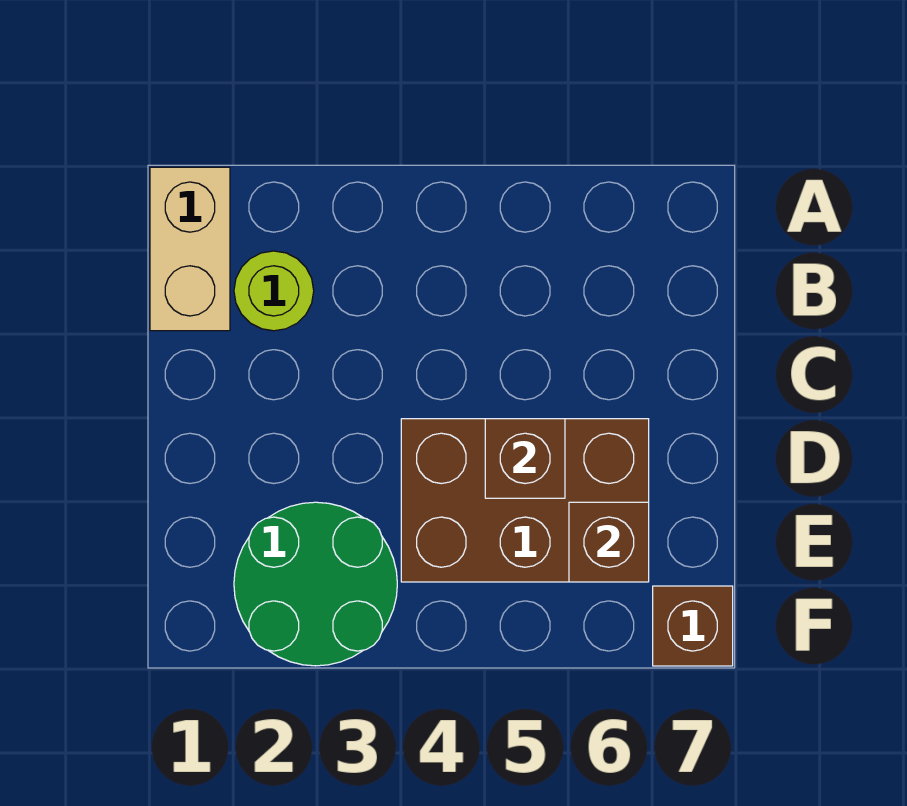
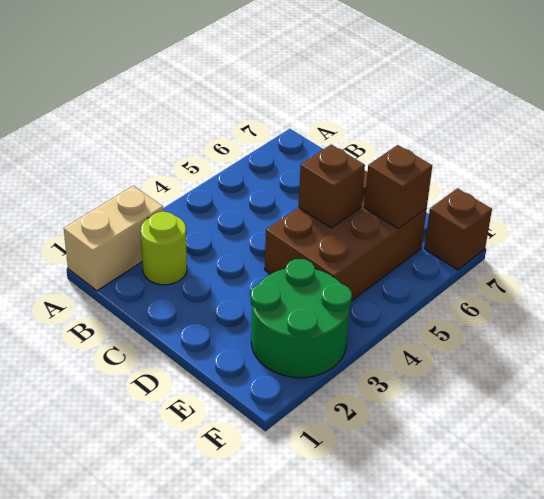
tan brick A1:B1 level 1 -> tan brick A1:A2 level 1

